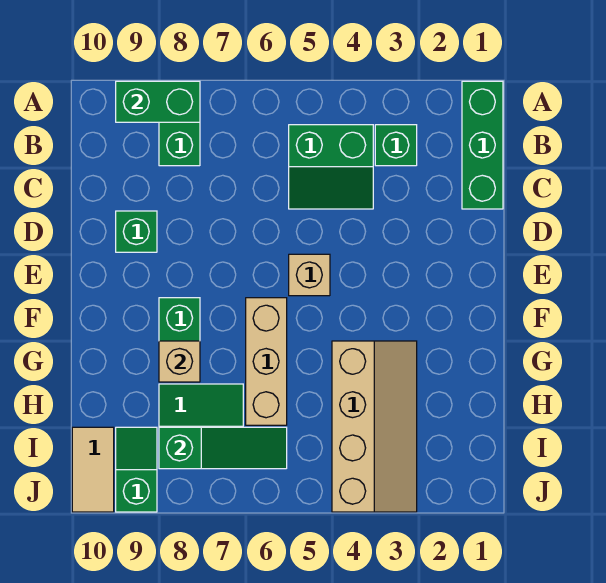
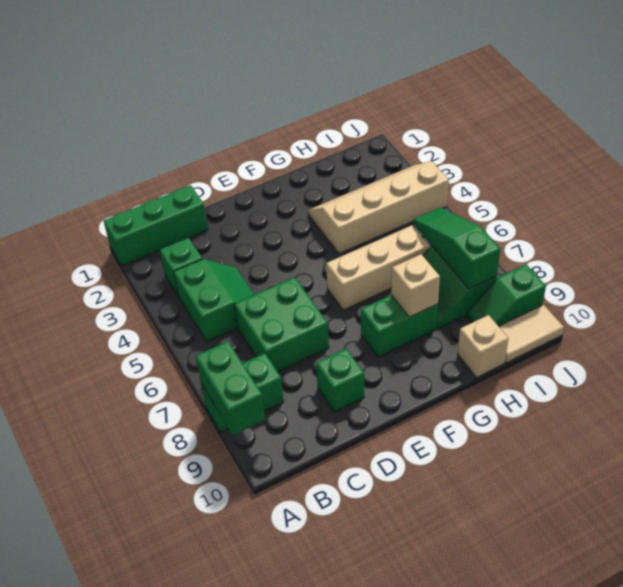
none -> green brick C6:D7 level 1
tan brick E5 level 1 -> tan brick H10 level 1

